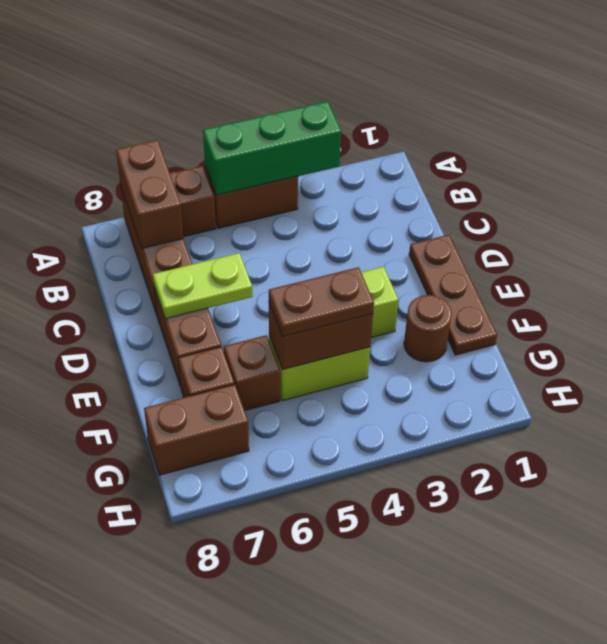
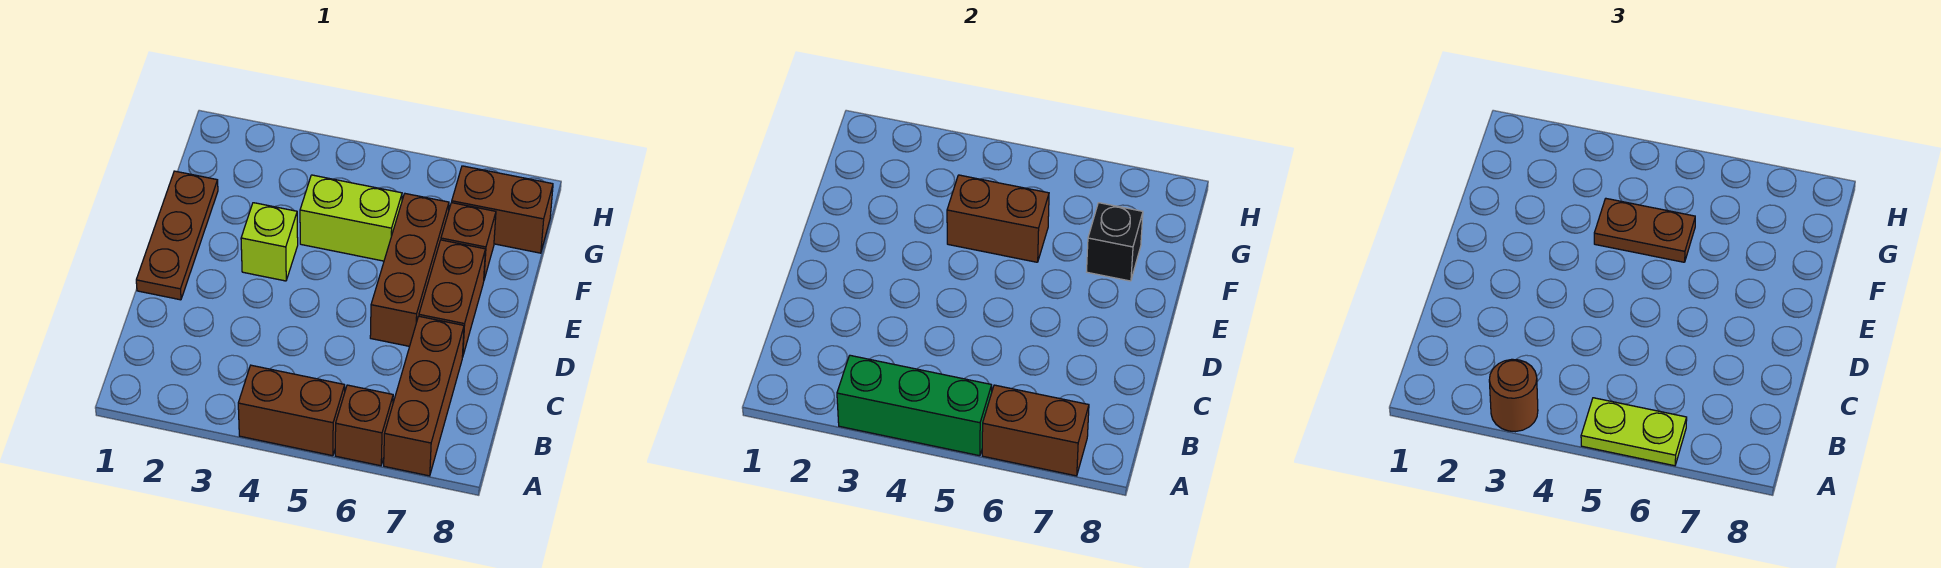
brown brick A7:B7 level 2 -> brown brick A6:A7 level 2
lime plate D6:D7 level 2 -> lime plate A5:A6 level 3
brown round brick F2 level 1 -> brown round brick A3 level 3
brown brick F6 level 1 -> brown brick D6:F6 level 1
none -> black brick F7 level 2

